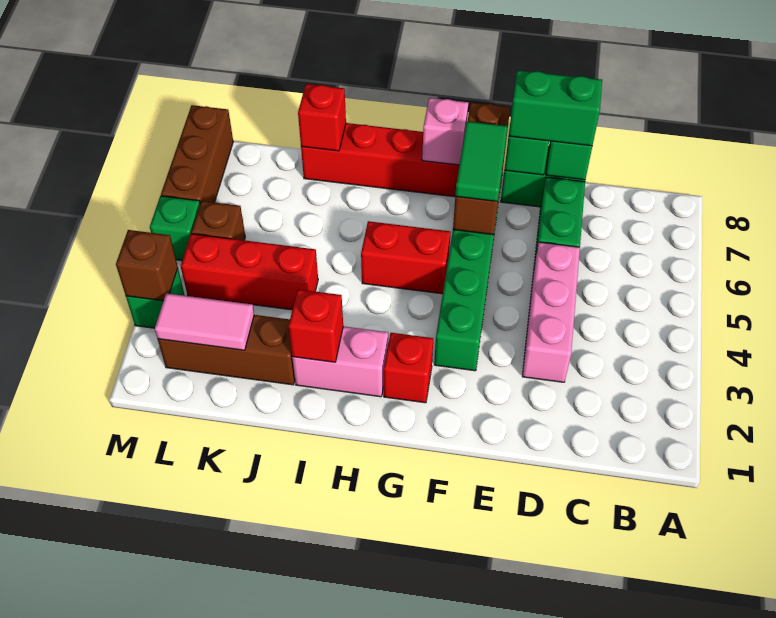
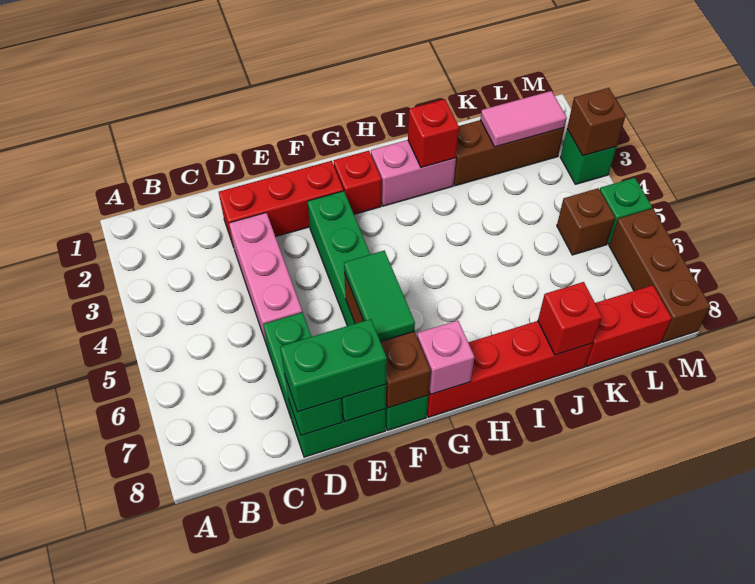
red brick G5:H5 level 1 -> red brick K8:L8 level 1
red brick J4:L4 level 1 -> red brick D2:F2 level 1

